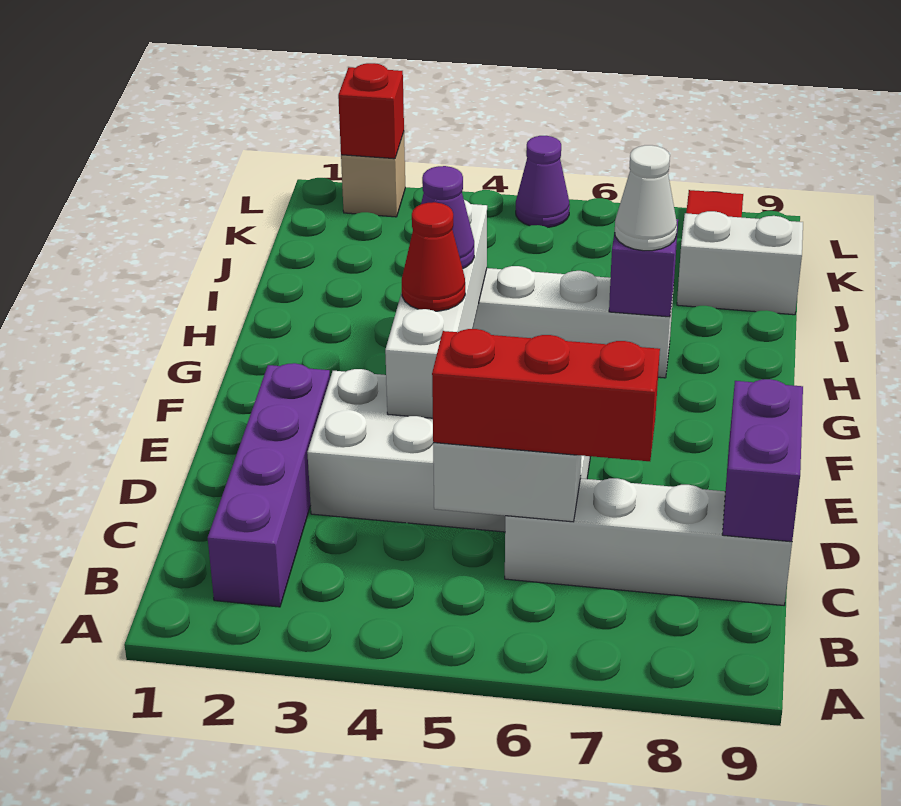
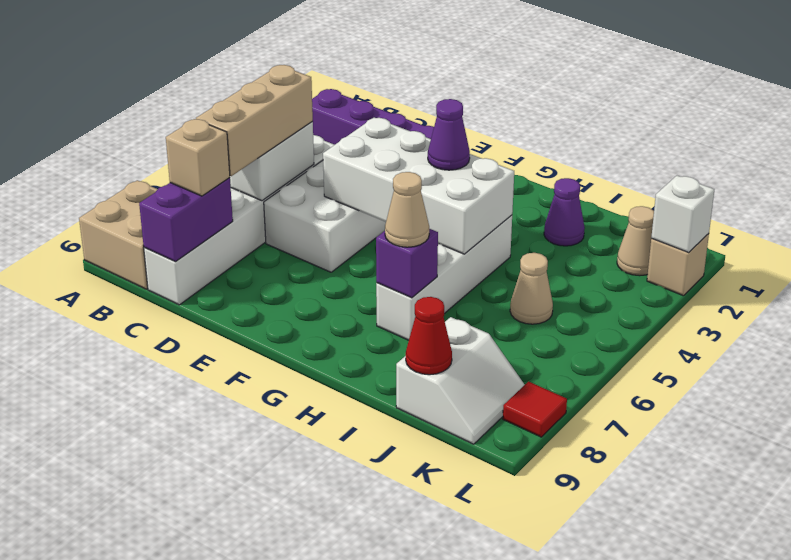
none -> tan brick A8:B9 level 1
red brick C5:C7 level 3 -> tan brick C5:C7 level 3
white brick C6:C9 level 1 -> white brick C4:C9 level 1
none -> tan brick C8 level 3
purple brick C9:D9 level 2 -> purple brick C8:C9 level 2
white brick E4:H4 level 2 -> white brick E4:H5 level 2
red cone F4 level 3 -> red cone J9 level 2
white cone H7 level 3 -> tan cone H7 level 3
none -> tan cone J5 level 1
none -> tan cone K2 level 1
red brick L2 level 2 -> white brick L2 level 2
purple cone L5 level 1 -> purple cone I2 level 1

